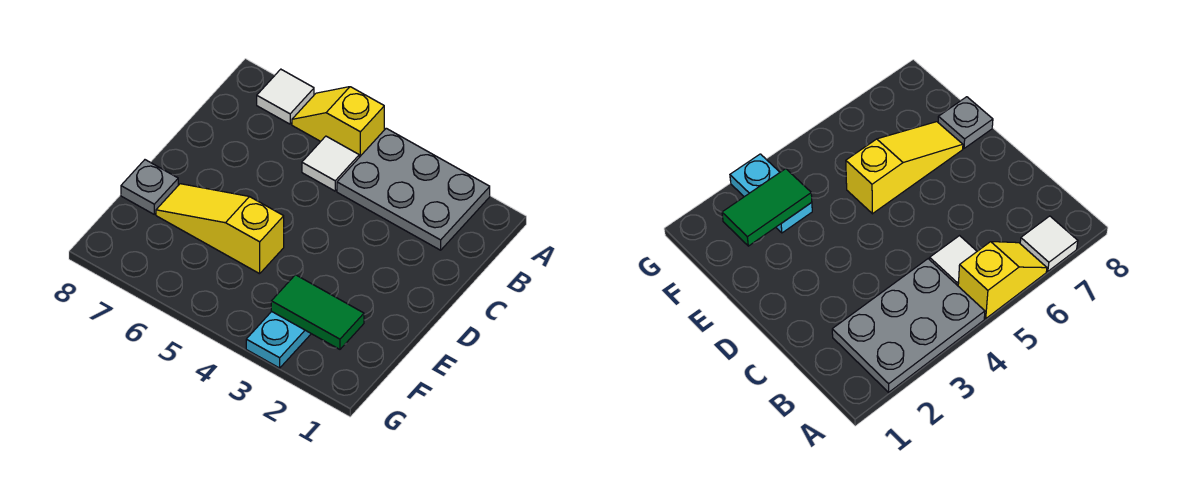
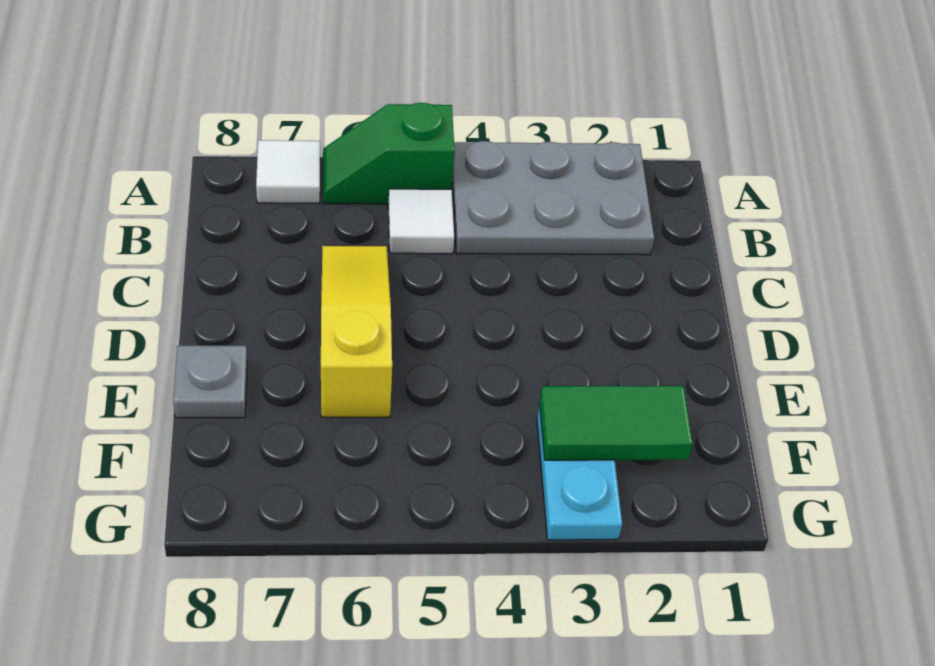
yellow slope A5:A6 level 1 top 5 -> green slope A5:A6 level 1 top 5
yellow slope E5:E7 level 1 top 5 -> yellow slope C6:E6 level 1 top E

